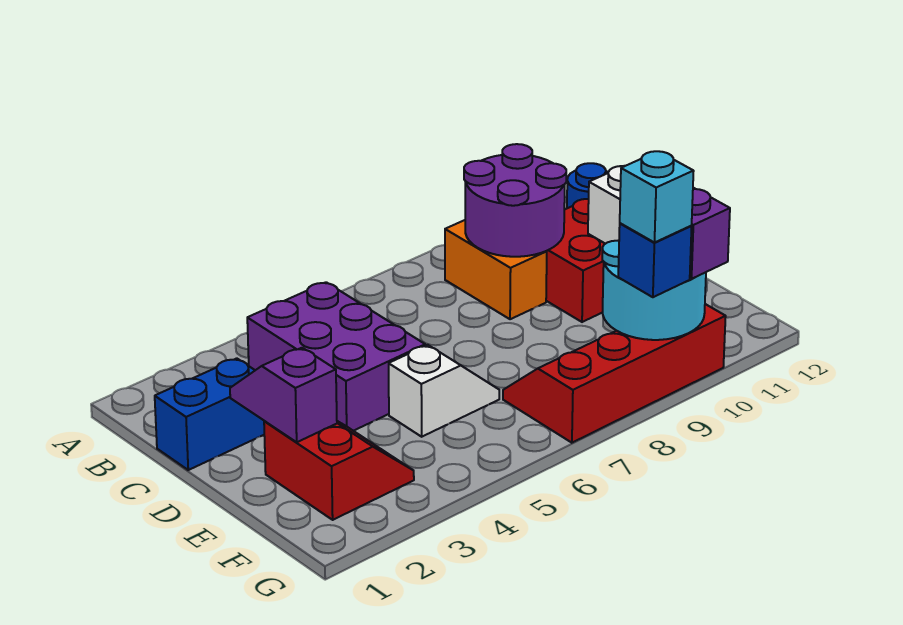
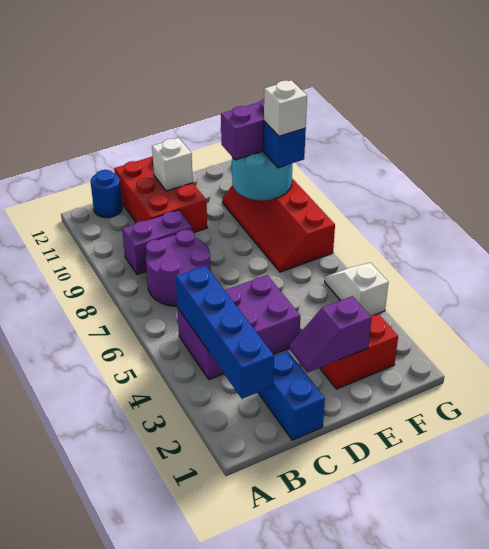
none -> blue brick B2:B5 level 2
orange brick B9:C9 level 1 -> purple brick B9:C9 level 1
purple round brick B9:C10 level 2 -> purple round brick B7:C8 level 1
white slope E5:E6 level 1 top 5 -> white slope G4:G5 level 1 top 4
cyan brick G9 level 4 -> white brick G9 level 4

